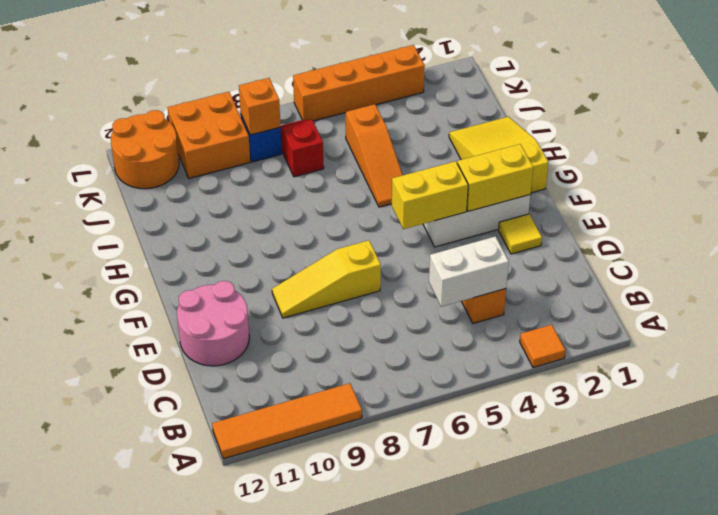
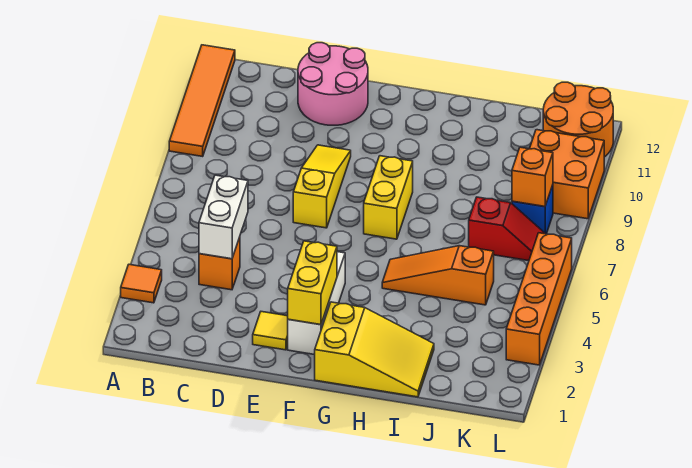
yellow brick F4:F5 level 2 -> yellow brick G7:G8 level 1

